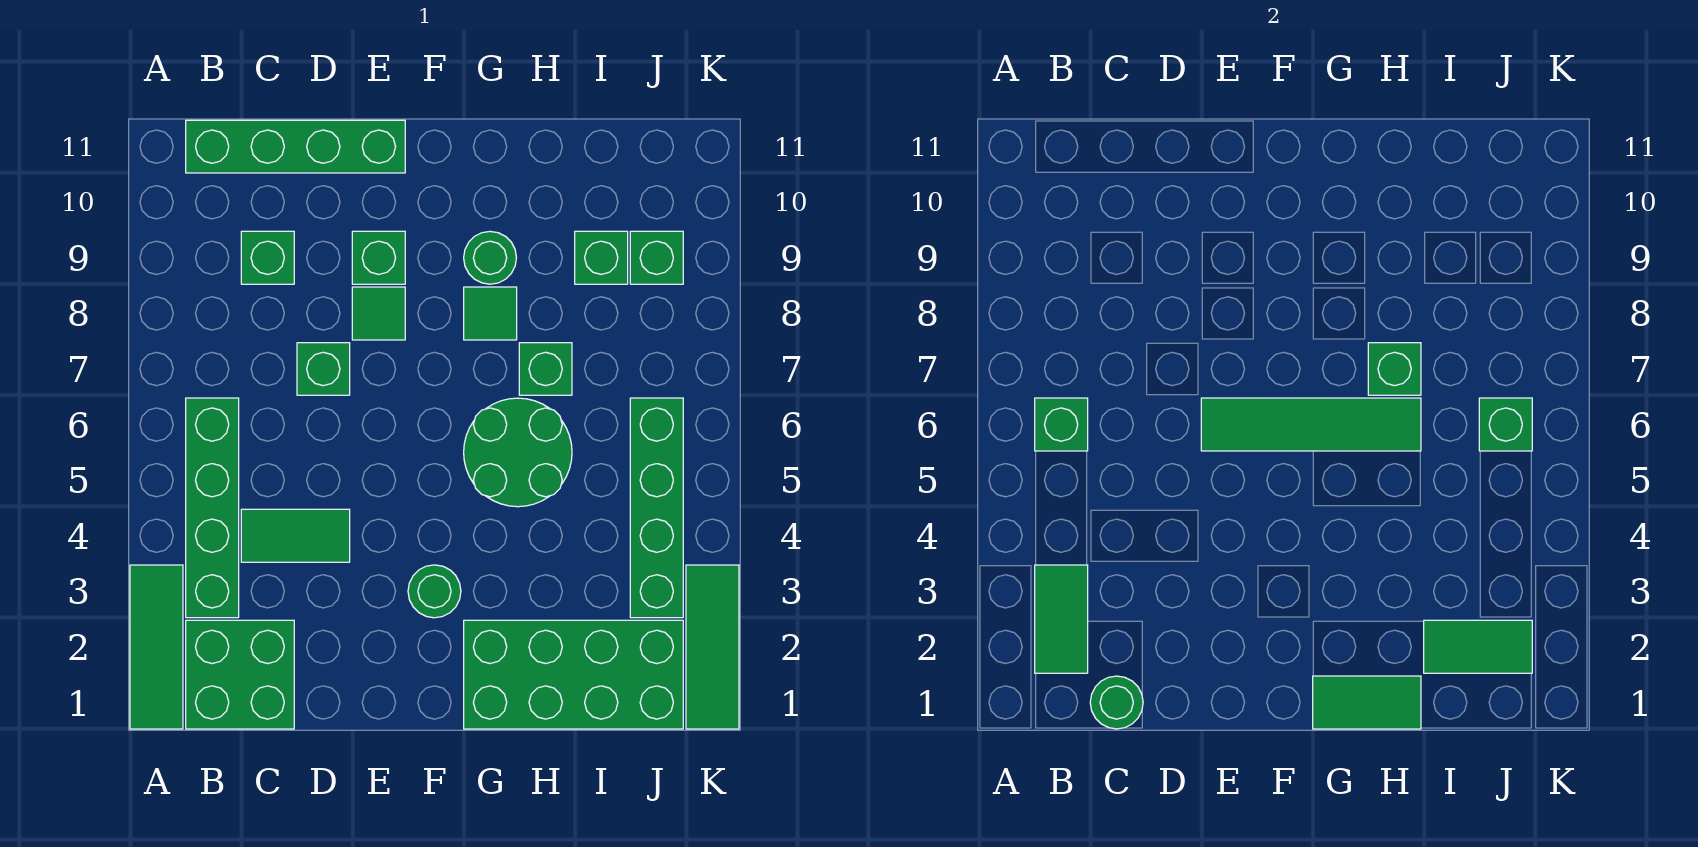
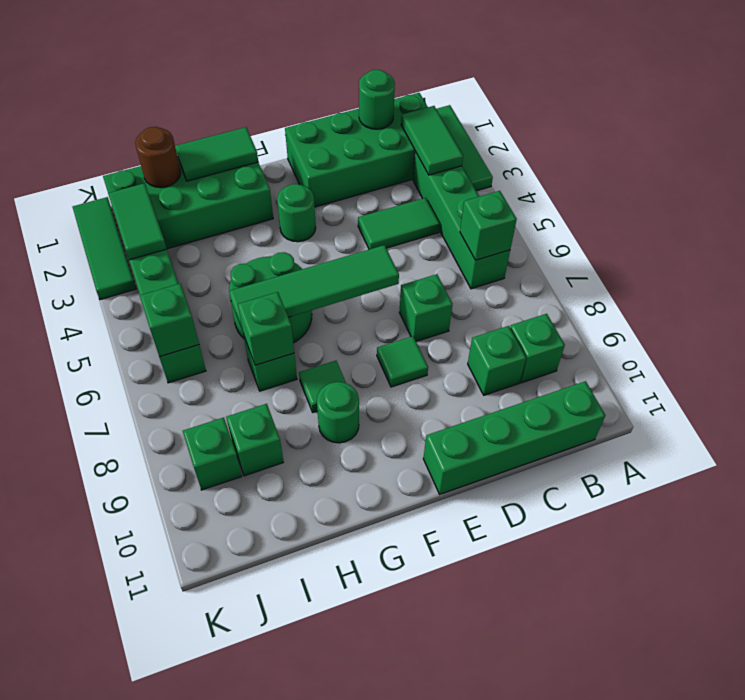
green brick B1:C2 level 1 -> green brick B1:E2 level 1
green brick E9 level 1 -> green brick B9 level 1
none -> brown round brick I1 level 2
green tile I2:J2 level 2 -> green tile J2:J3 level 2

